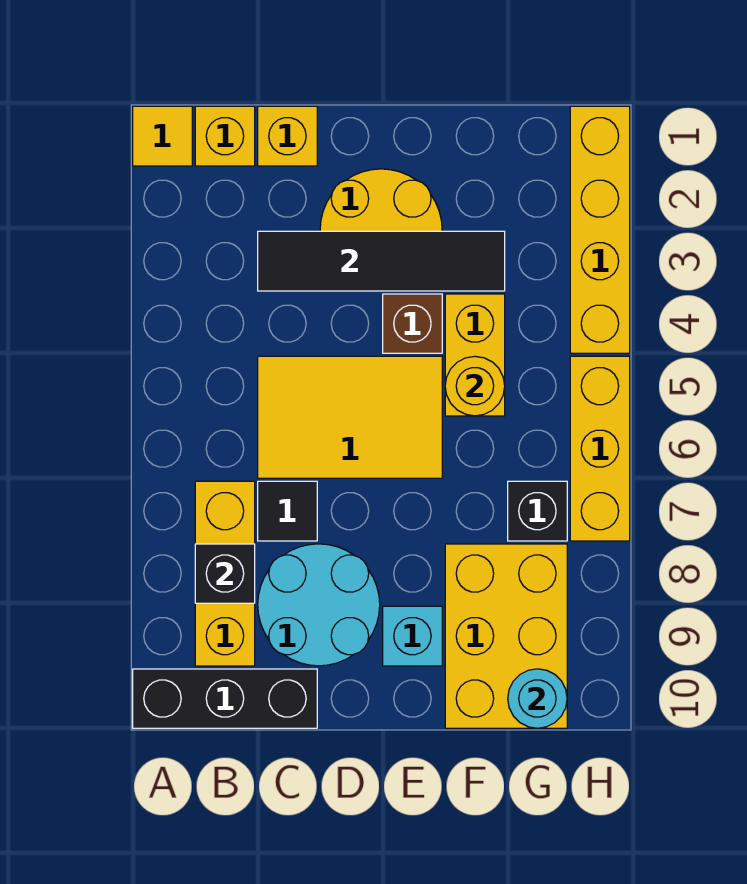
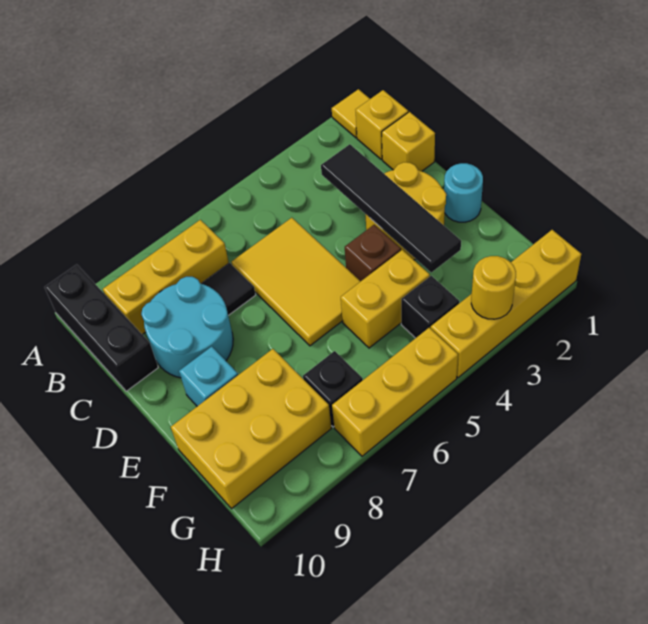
black brick B8 level 2 -> black brick G4 level 1
yellow round brick F5 level 2 -> yellow round brick H3 level 2
cyan round brick G10 level 2 -> cyan round brick E1 level 1

